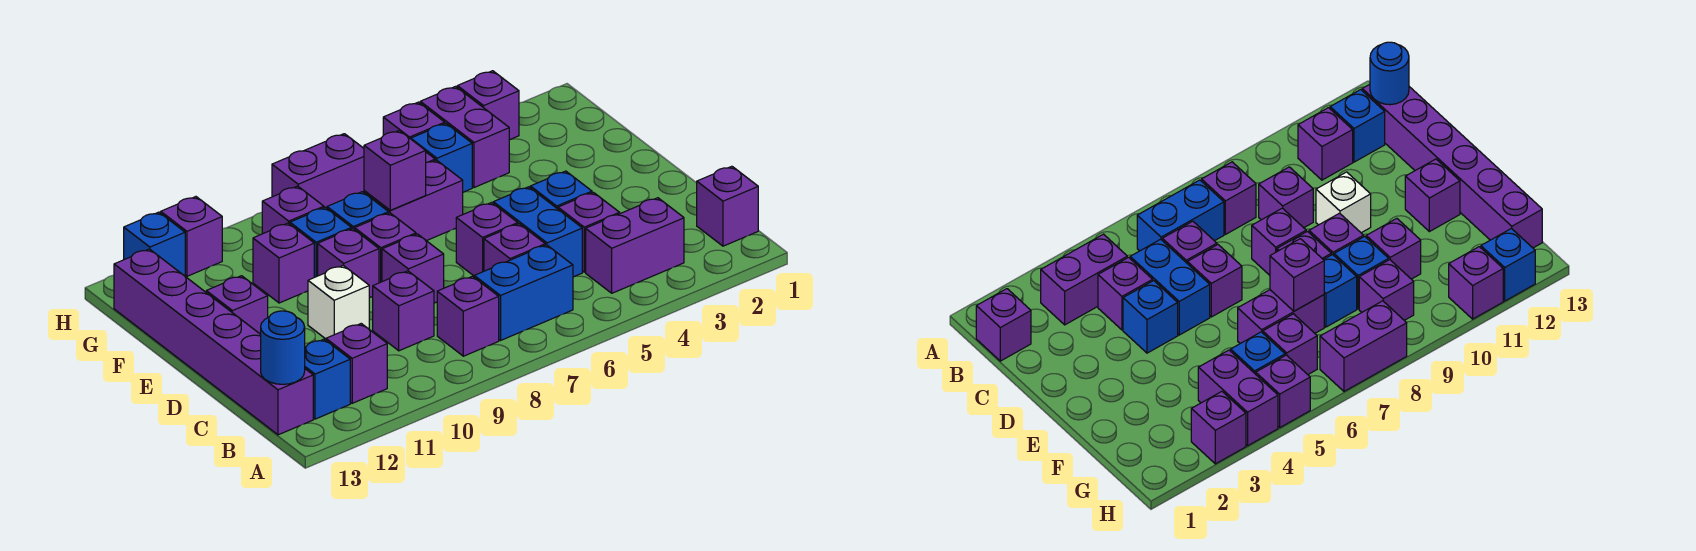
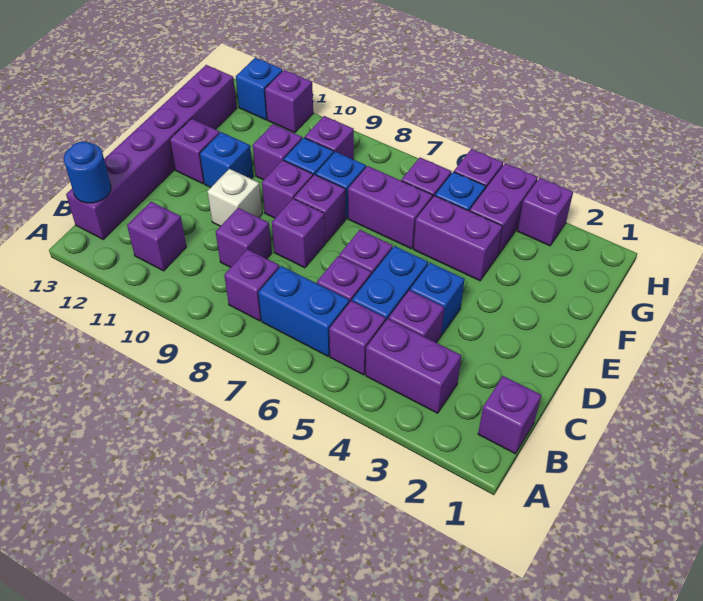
blue brick B12 level 1 -> blue brick E11 level 1
purple brick F7 level 2 -> purple brick B5 level 1
purple brick H7:H8 level 1 -> purple brick F4:F5 level 1

